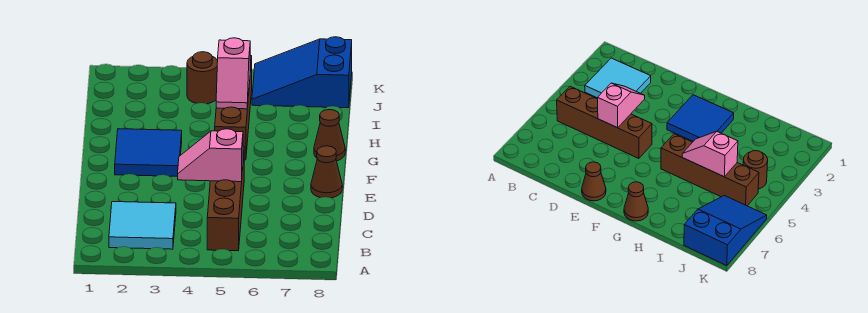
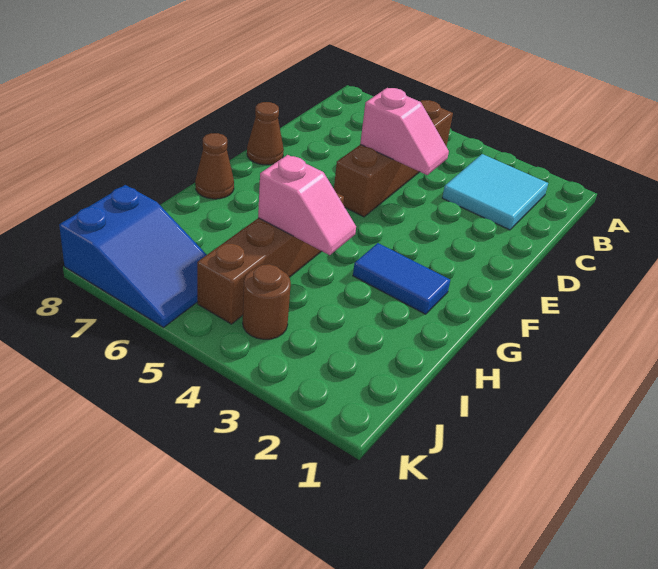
blue tile F2:G3 level 1 -> blue tile G2:G3 level 1
pink slope H5:I5 level 2 top I -> pink slope H4:H5 level 2 top 5

